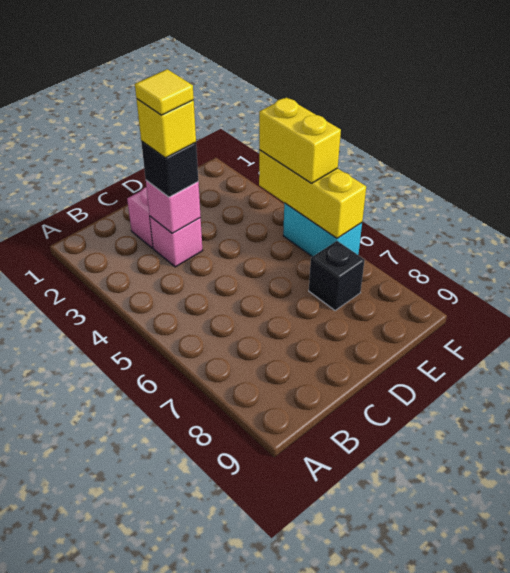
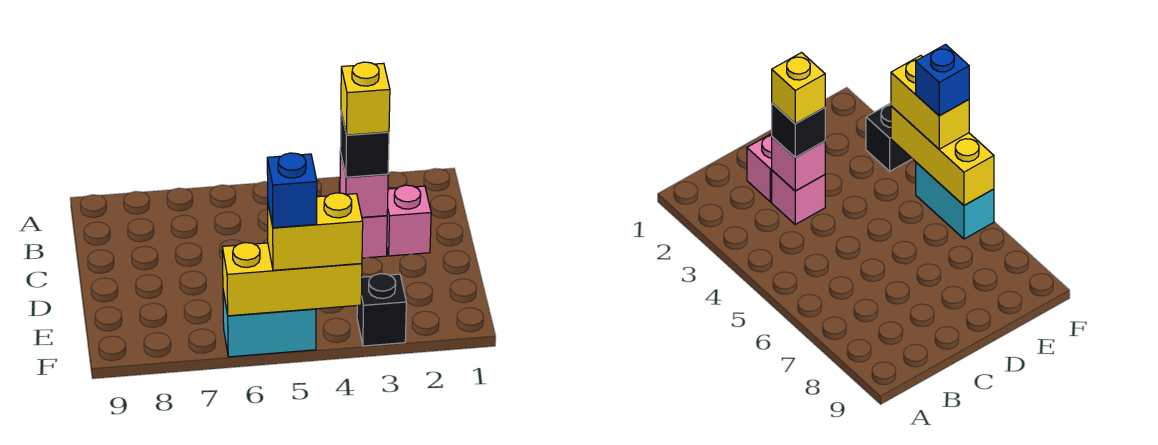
yellow tile C3 level 5 -> none
black brick E7 level 1 -> black brick F3 level 1
none -> blue brick F5 level 4

